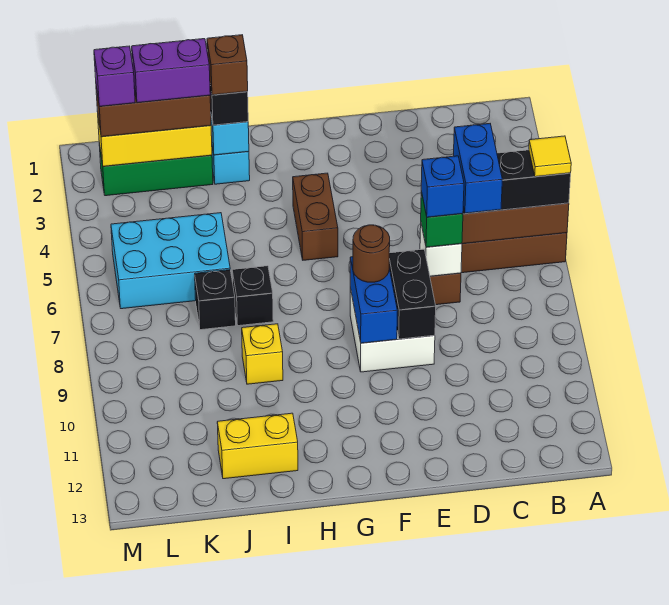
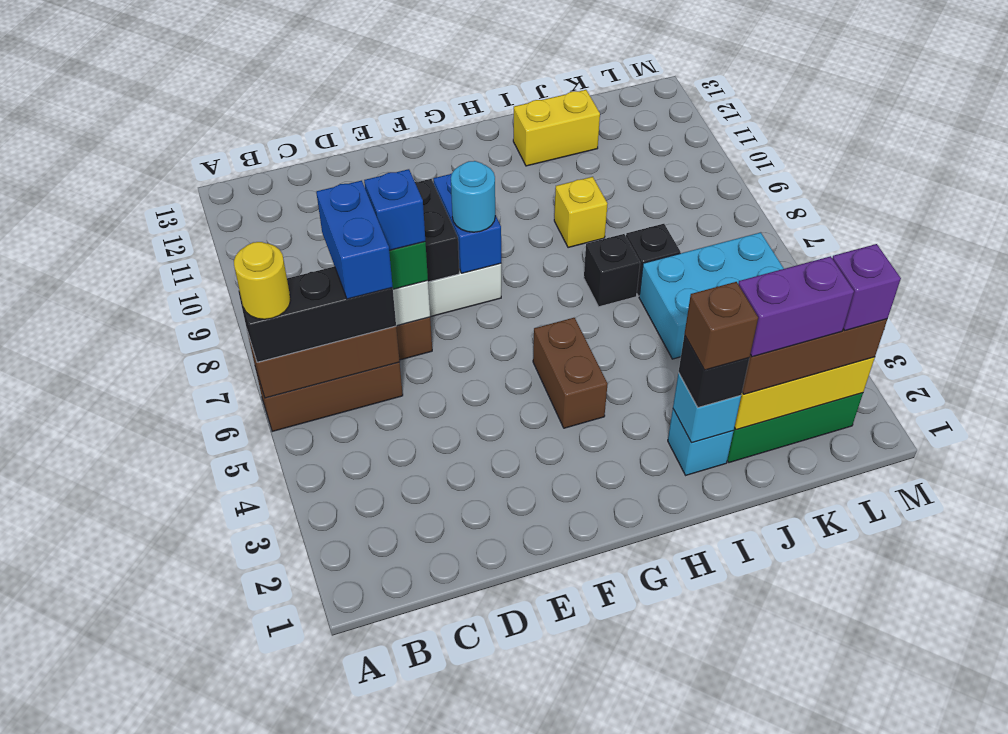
yellow tile A6 level 4 -> yellow round brick A6 level 4
brown round brick F8 level 3 -> cyan round brick F8 level 3

